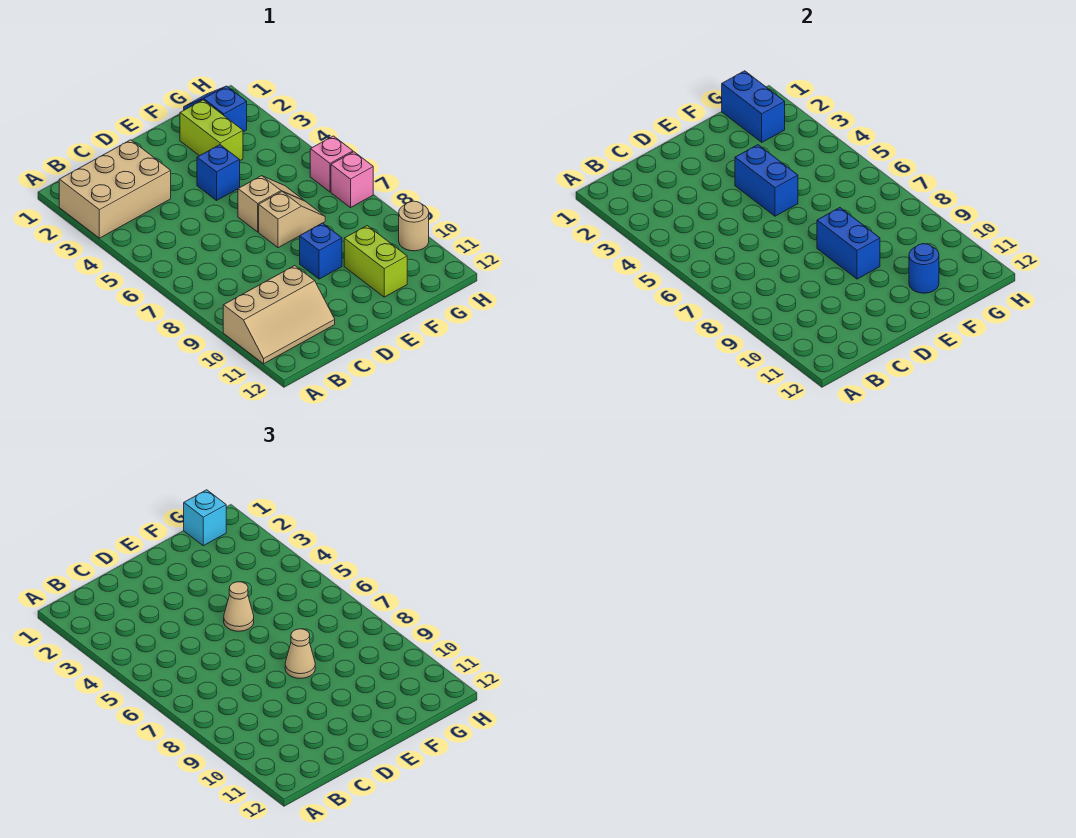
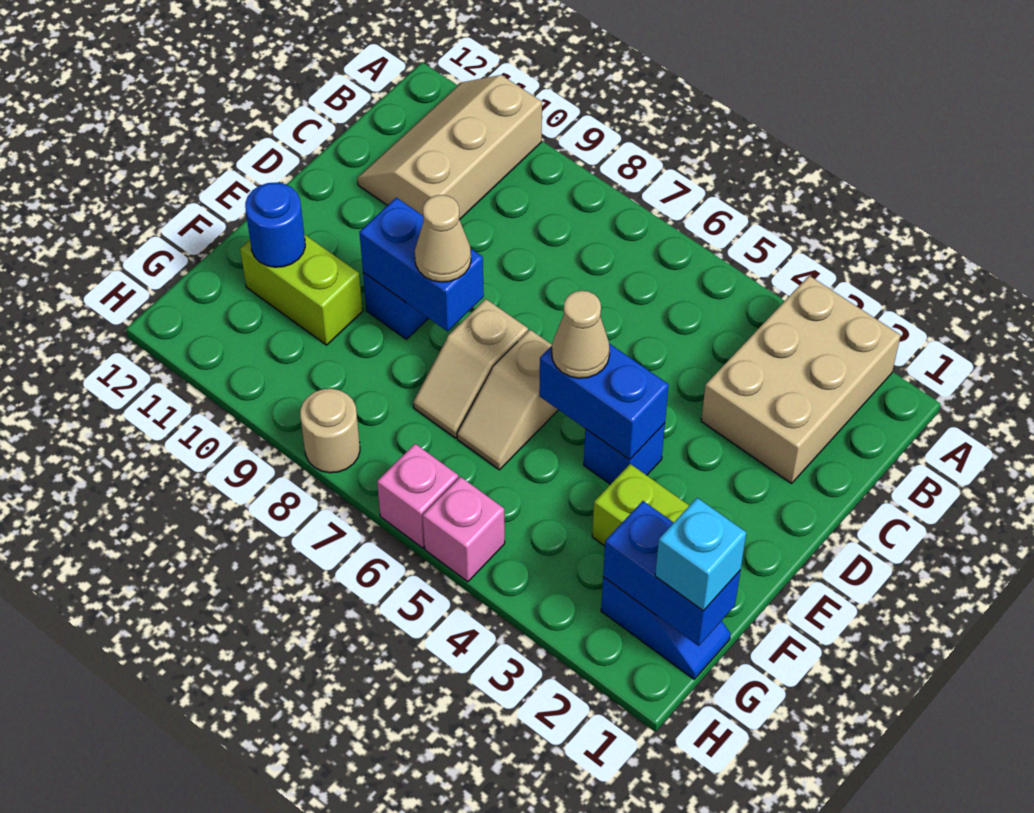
pink brick H7 level 1 -> pink brick H5 level 1
tan round brick H10 level 1 -> tan round brick H8 level 1

